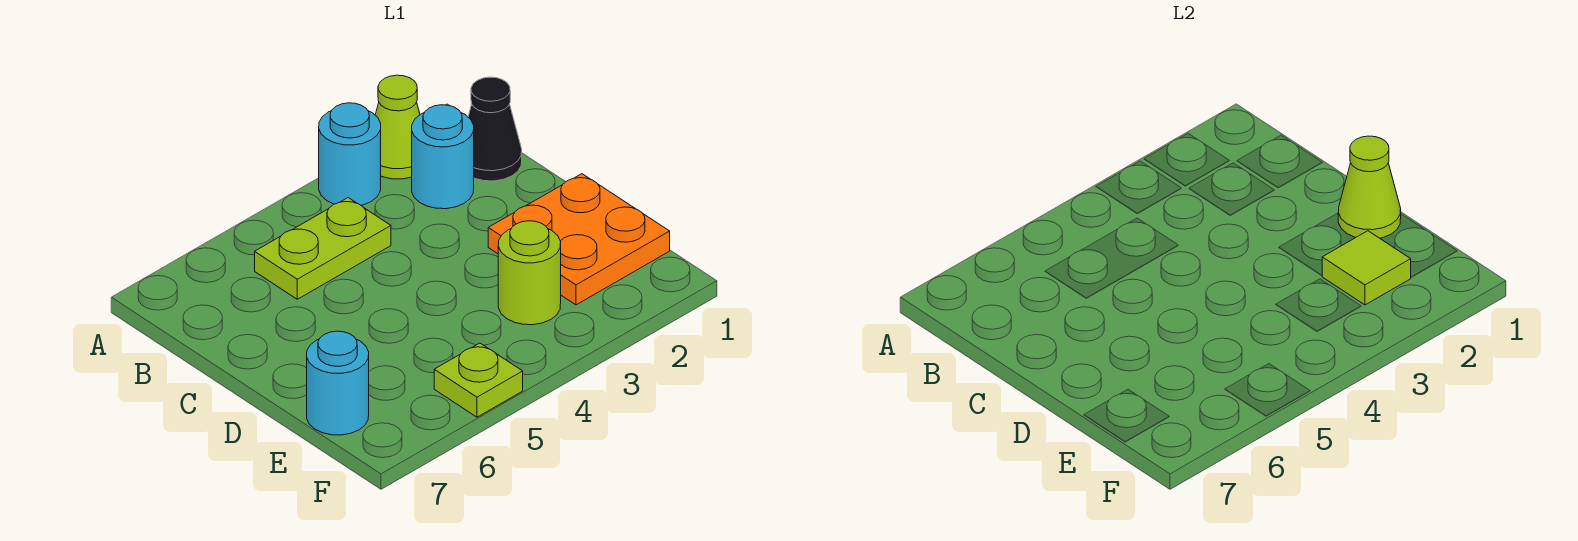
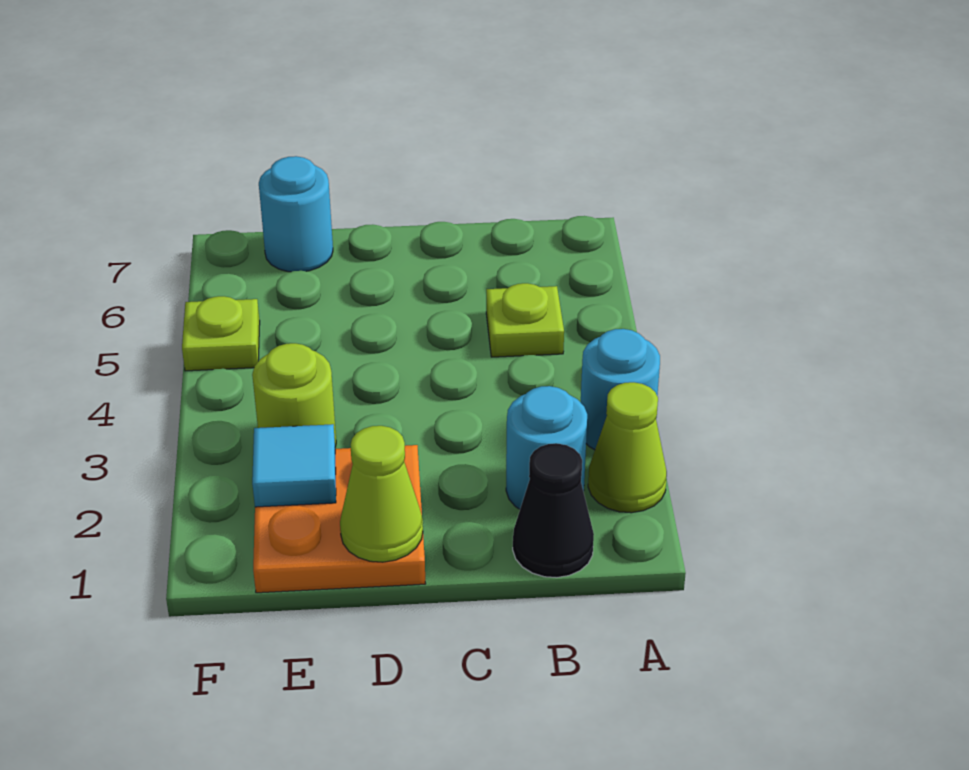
lime plate B4:B5 level 1 -> lime plate B5 level 1
lime tile E2 level 2 -> cyan tile E2 level 2

